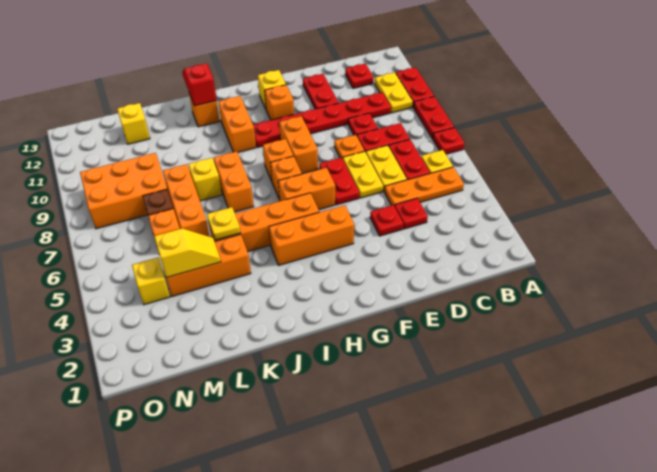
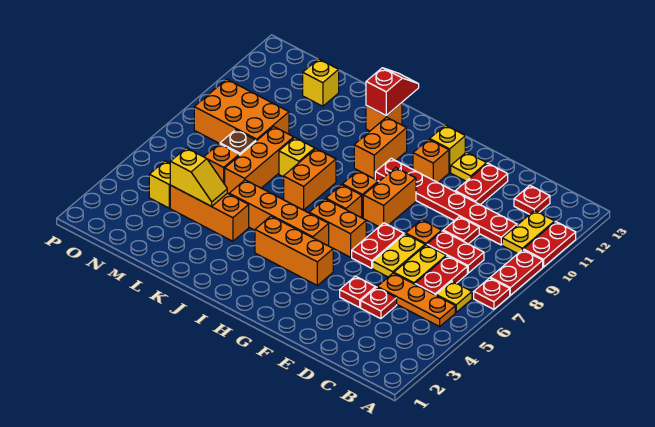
yellow plate K5 level 2 -> yellow plate F12 level 1

